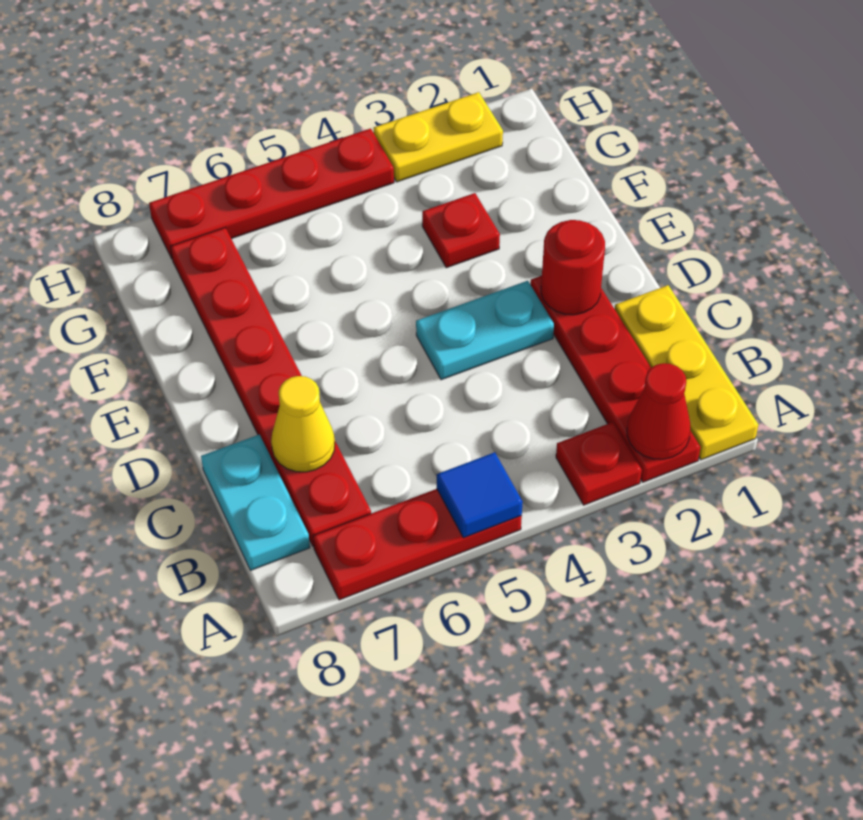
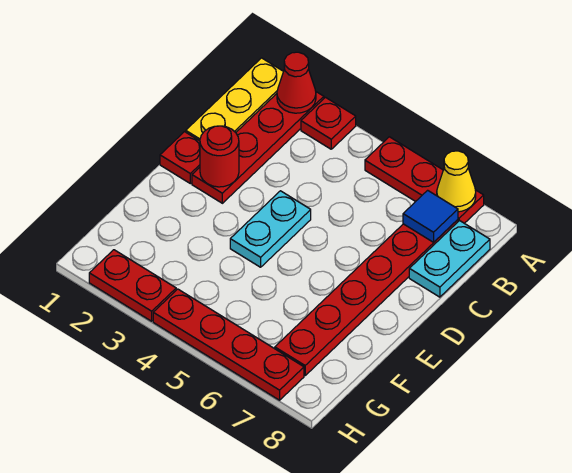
blue tile A5 level 2 -> blue tile B7 level 2
yellow cone C7 level 2 -> yellow cone A7 level 2
cyan plate D3:D4 level 1 -> cyan plate D4:E4 level 1
red plate F3 level 1 -> red plate D1 level 1
yellow plate H2:H3 level 1 -> red plate H2:H3 level 1

